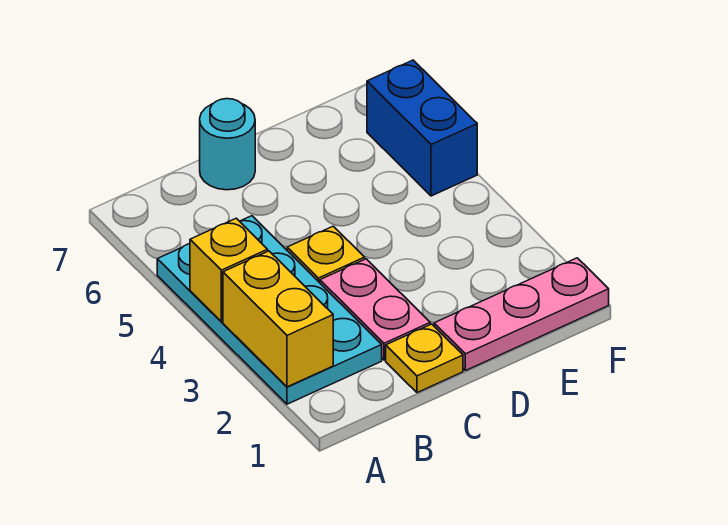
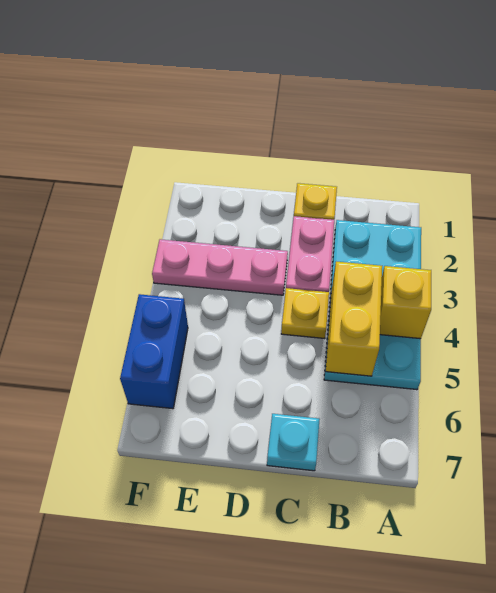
yellow brick A2:A3 level 2 -> yellow brick B4:B5 level 2
cyan round brick C7 level 1 -> cyan plate C7 level 1
pink plate D1:F1 level 1 -> pink plate D3:F3 level 1

